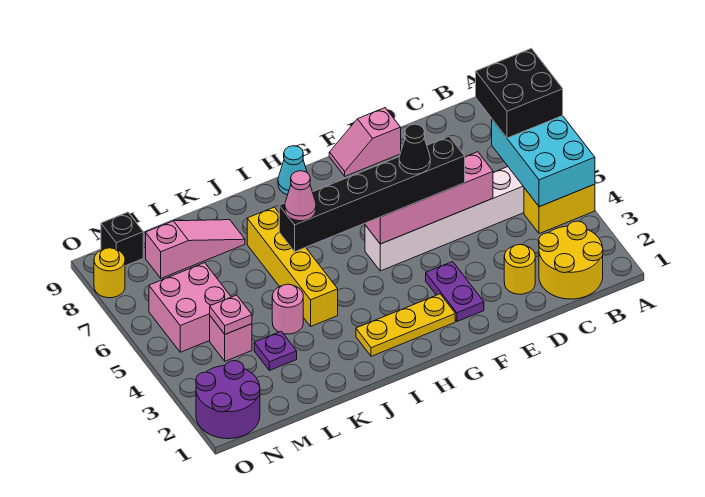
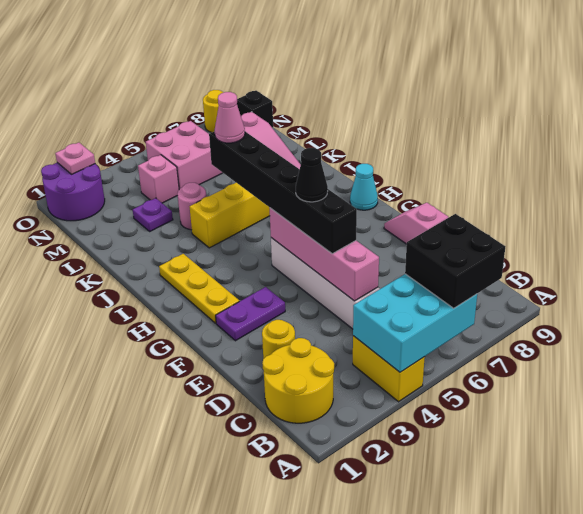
pink plate M4 level 2 -> pink plate O2 level 2

